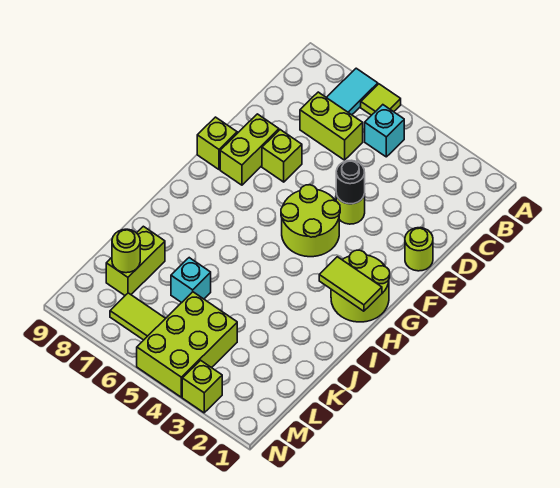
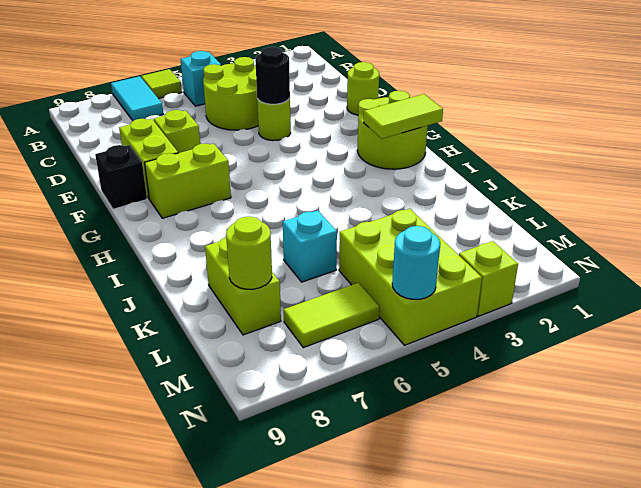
lime brick C6:C7 level 1 -> lime brick G7:G8 level 1
lime round brick F4:G5 level 1 -> lime round brick C4:D5 level 1
lime brick F9 level 1 -> black brick F9 level 1
none -> cyan round brick N5 level 2

